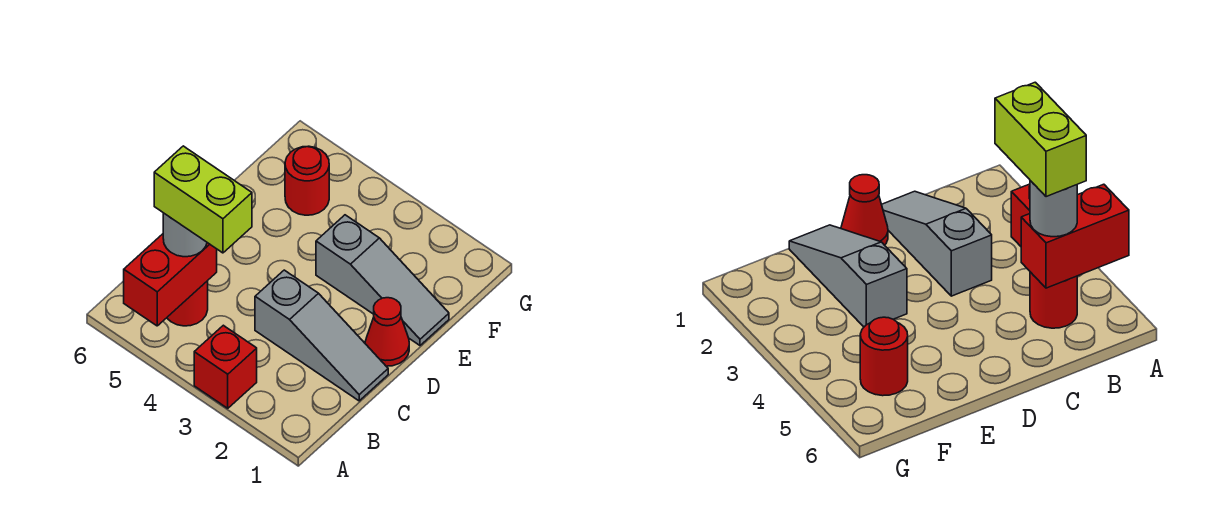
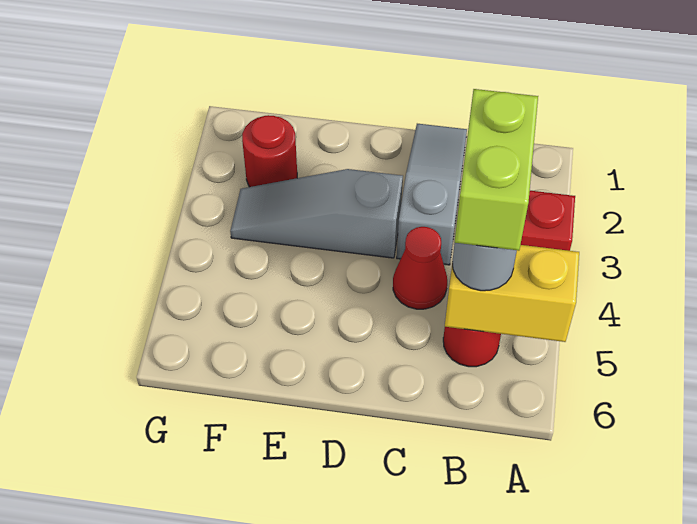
red brick A5:B5 level 2 -> yellow brick A5:B5 level 2
red cone D1 level 1 -> red cone C4 level 1
grey slope E1:E3 level 1 top 3 -> grey slope D3:F3 level 1 top D
red round brick F5 level 1 -> red round brick F2 level 1

